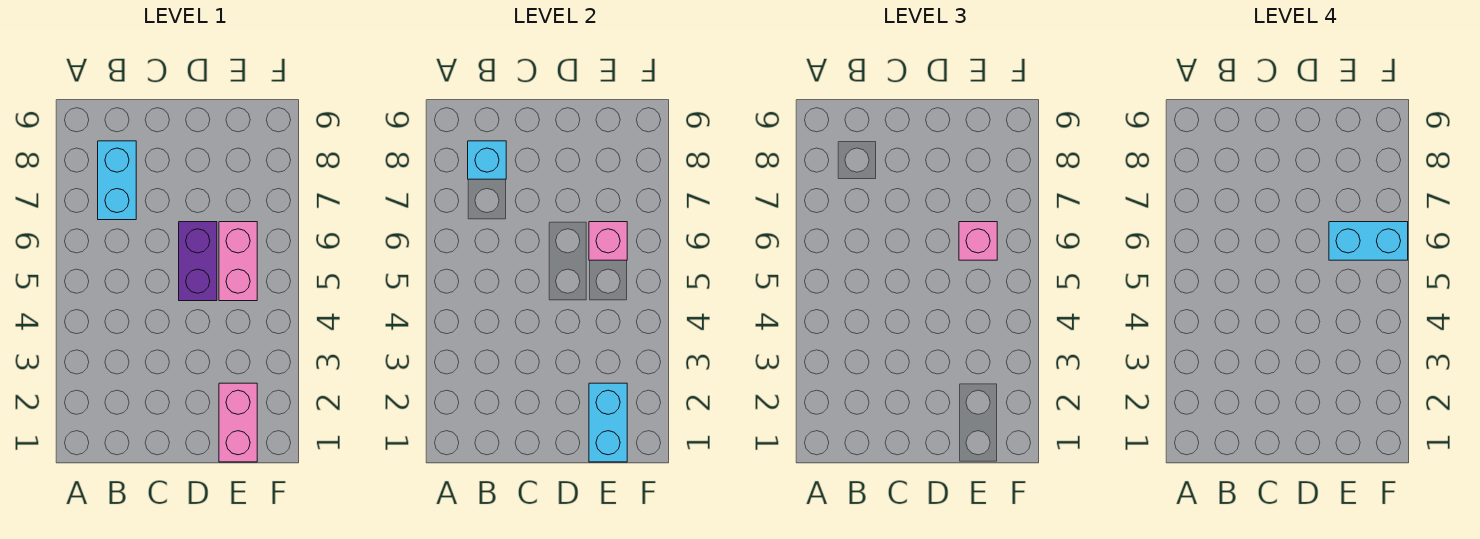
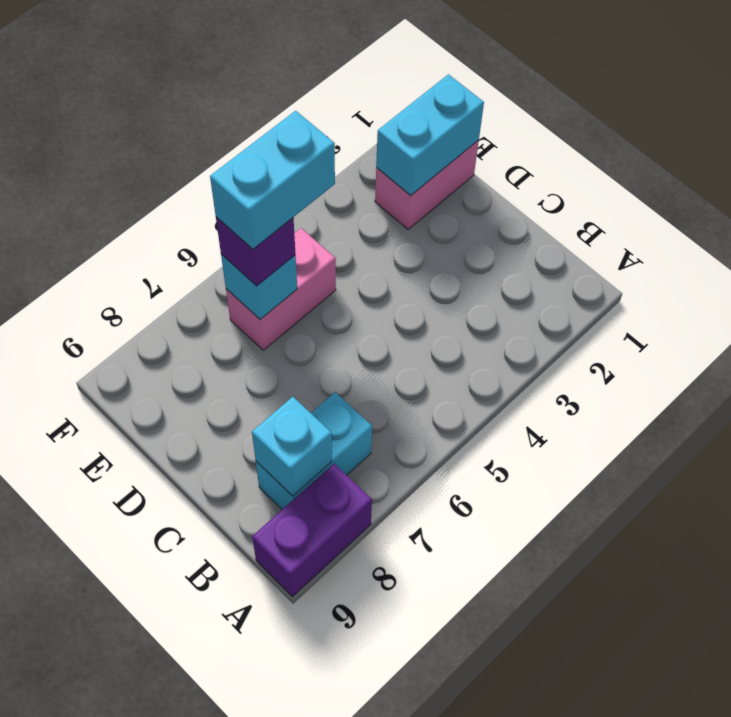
purple brick D5:D6 level 1 -> purple brick A8:A9 level 1
pink brick E6 level 2 -> cyan brick E6 level 2
pink brick E6 level 3 -> purple brick E6 level 3
cyan brick E6:F6 level 4 -> cyan brick E5:E6 level 4

